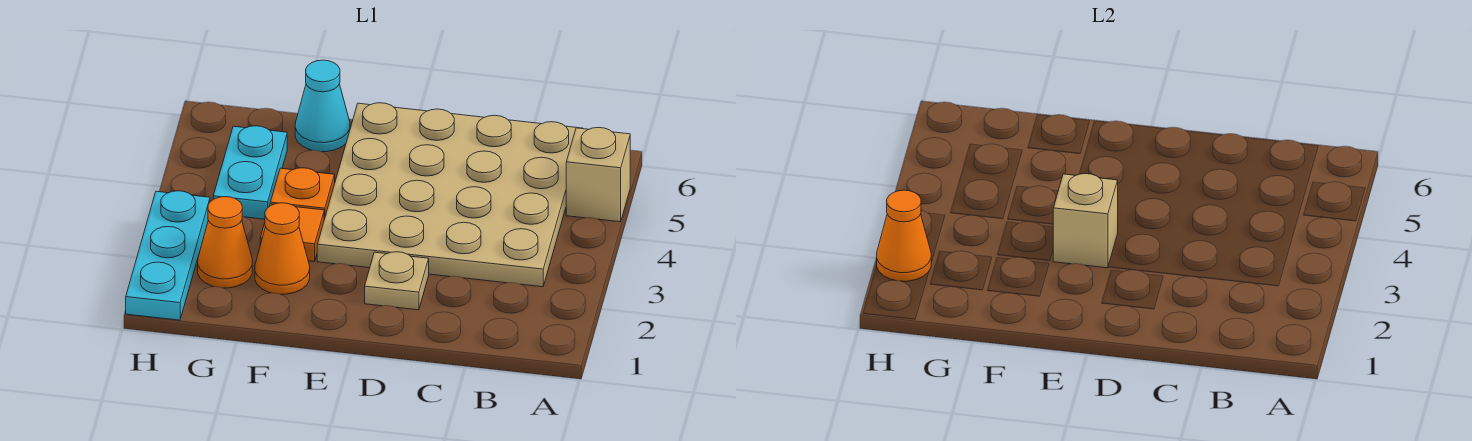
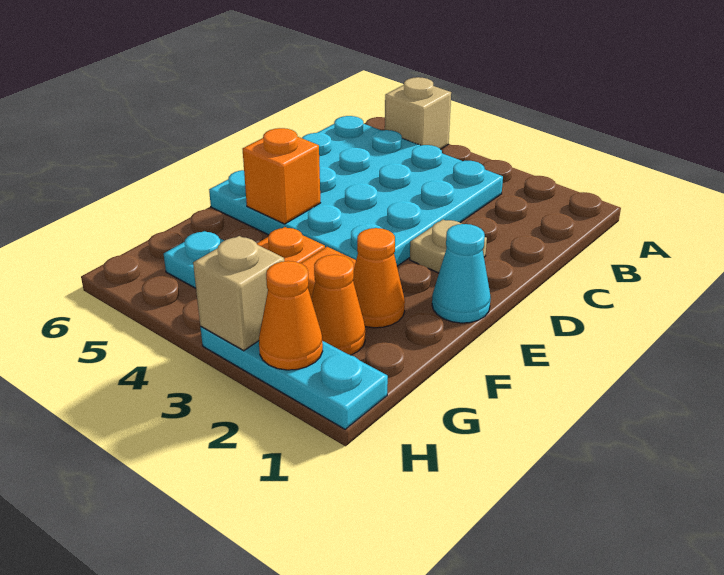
tan plate B3:E6 level 1 -> cyan plate B3:E6 level 1
tan brick E3 level 2 -> tan brick H3 level 2
none -> orange brick E5 level 2
cyan cone F6 level 1 -> cyan cone E1 level 1

